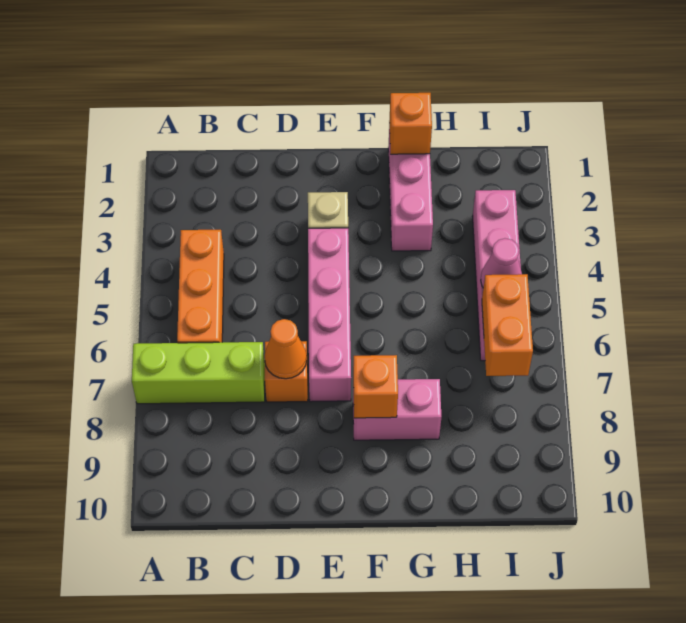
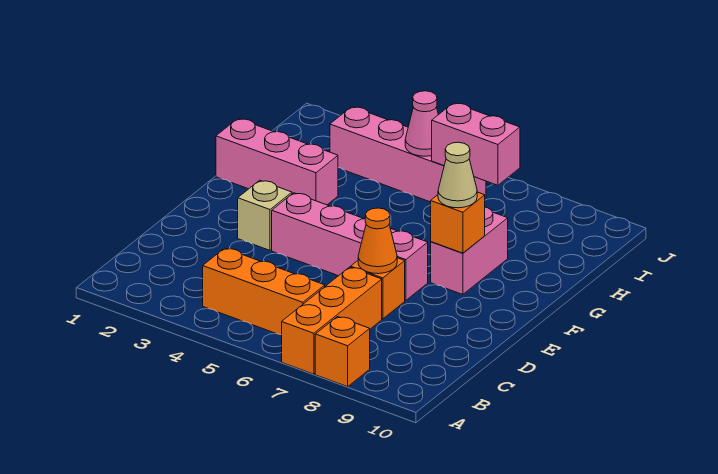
lime brick A7:C7 level 1 -> orange brick A7:C7 level 1
none -> tan cone F8 level 3
orange brick G1 level 2 -> orange brick A8 level 1
orange brick I6:I7 level 2 -> pink brick I6:I7 level 2

